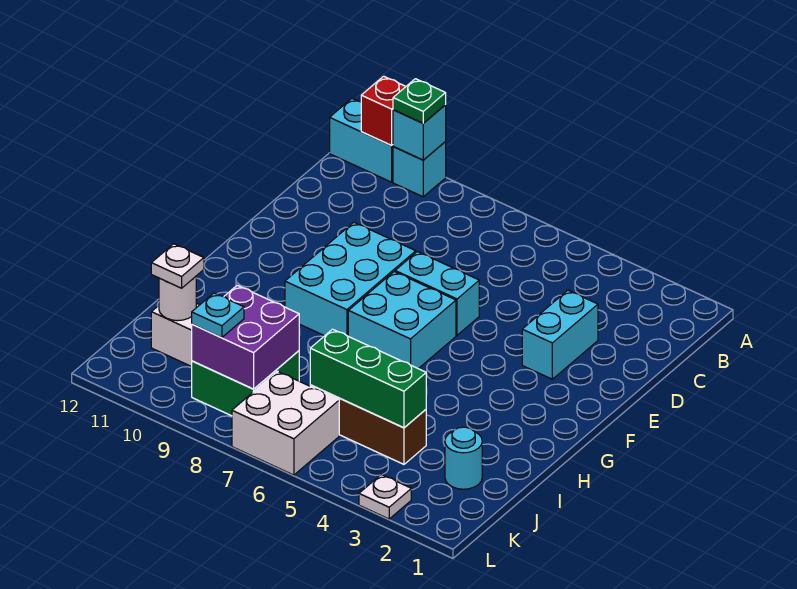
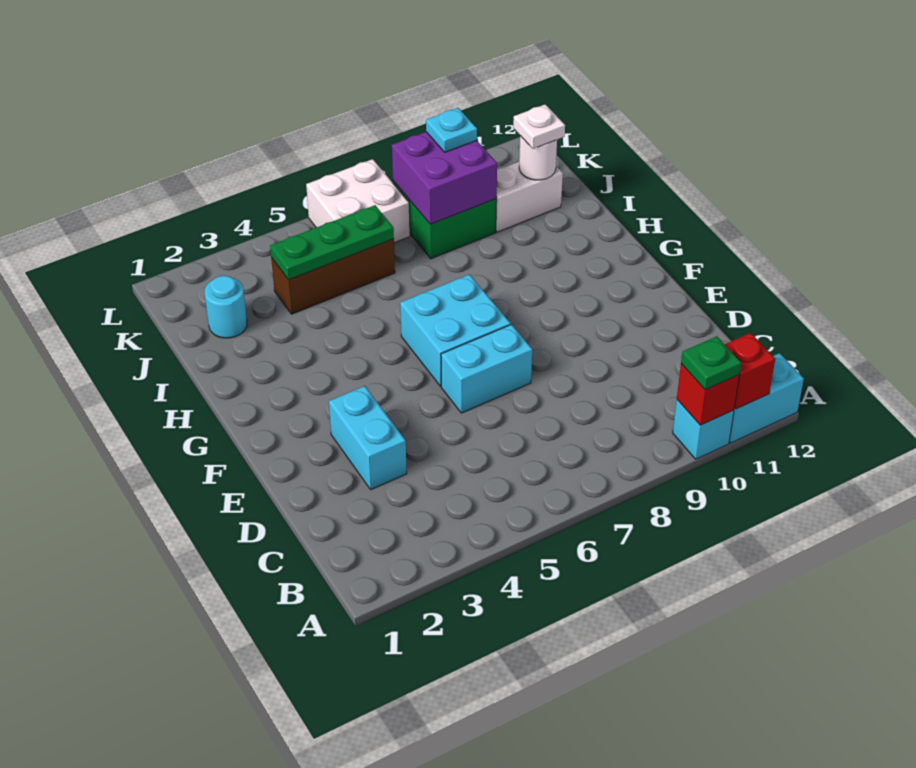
cyan brick A10 level 2 -> red brick A10 level 2
cyan brick E8:G9 level 1 -> none
green brick J4:J6 level 2 -> green plate J4:J6 level 2
white plate L3 level 1 -> none

